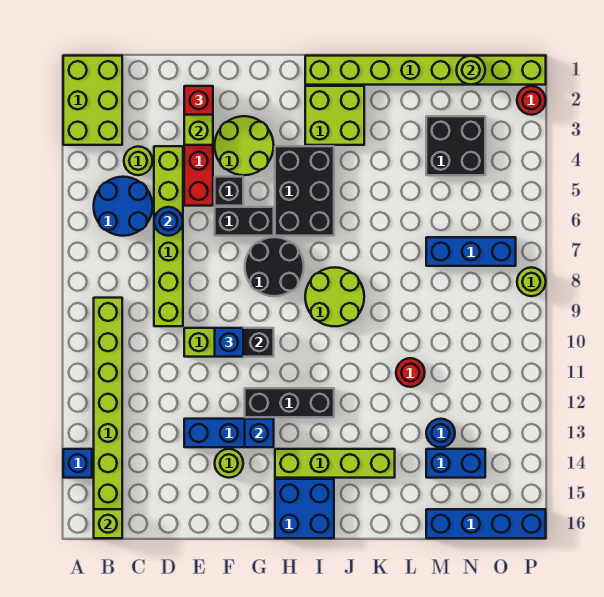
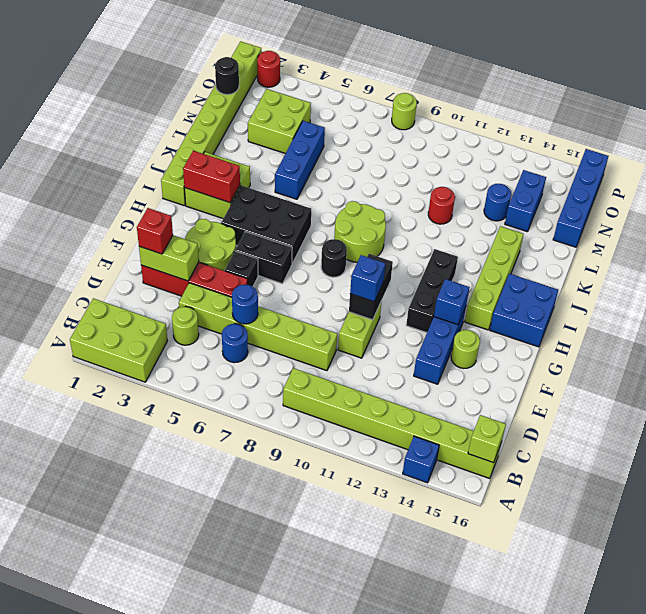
blue round brick B5:C6 level 1 -> blue round brick C6 level 1
black brick F6:G6 level 1 -> black brick G5:G6 level 1
black round brick G7:H8 level 1 -> black round brick H8 level 1
none -> red brick I2:I3 level 2
black brick M3:N4 level 1 -> lime brick M3:N4 level 1
blue brick M7:O7 level 1 -> blue brick K5:M5 level 1
lime round brick N1 level 2 -> black round brick N1 level 2

